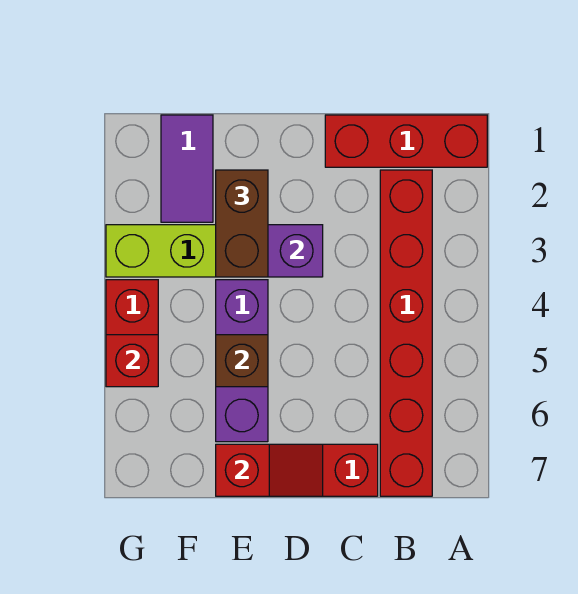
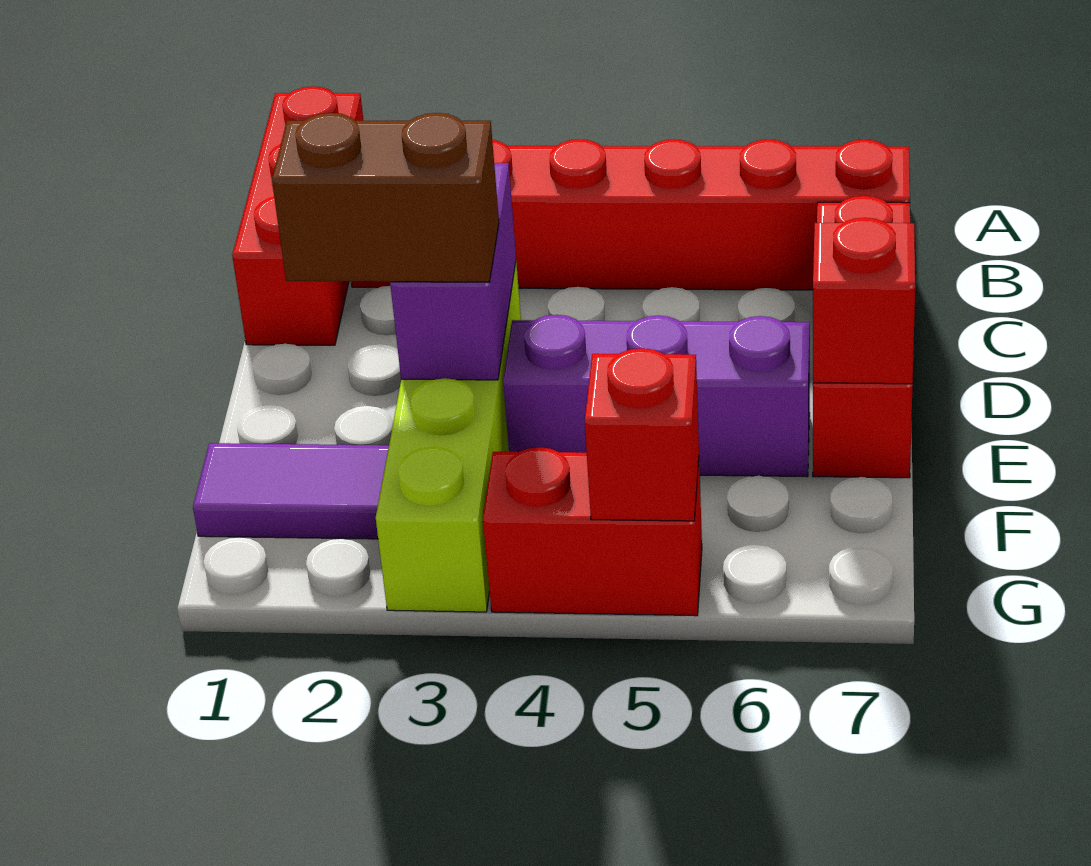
brown brick E5 level 2 -> none

